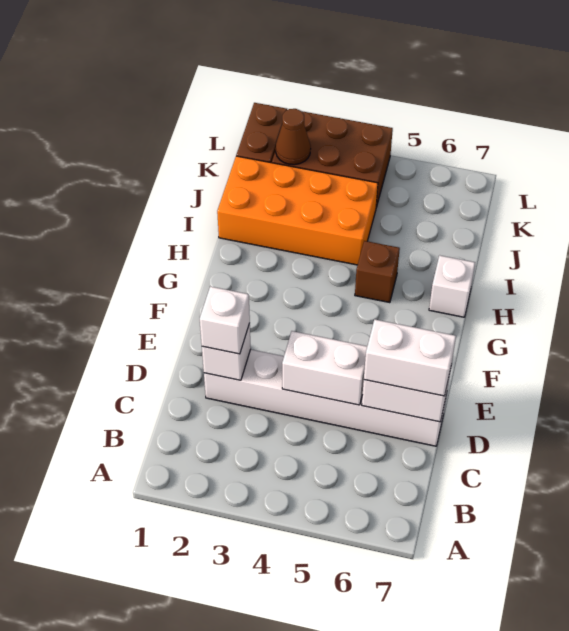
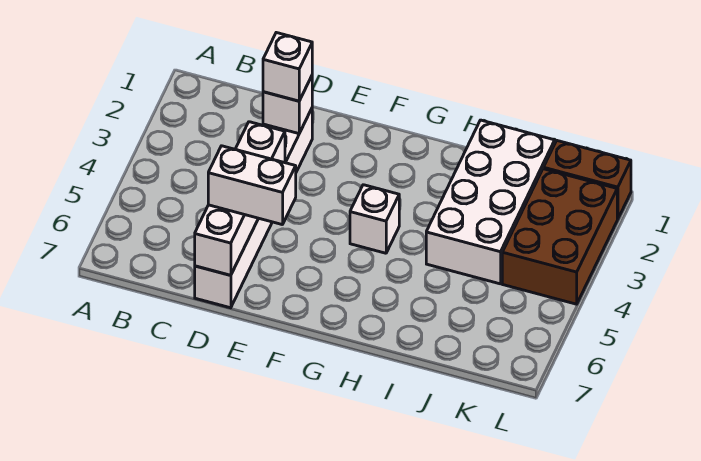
white brick D6:D7 level 3 -> white brick D6:E6 level 3
brown brick H5 level 1 -> none
white brick H7 level 1 -> white brick G4 level 1
orange brick I1:J4 level 1 -> white brick I1:J4 level 1
brown cone K2 level 2 -> none

